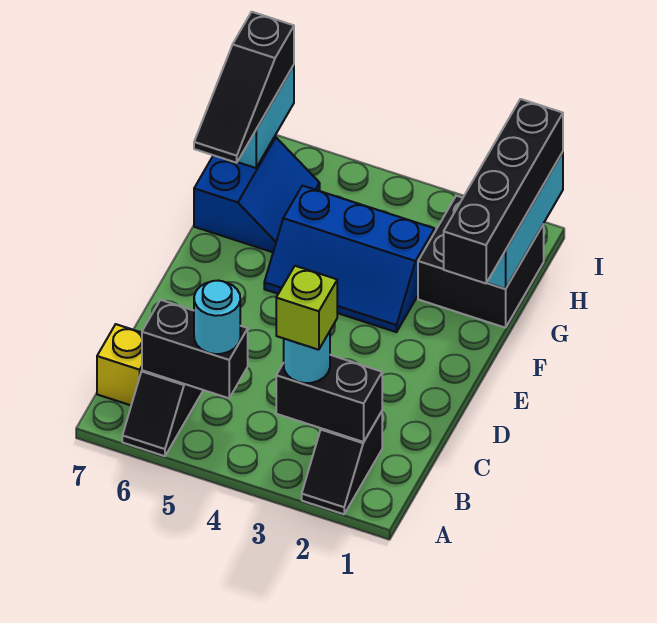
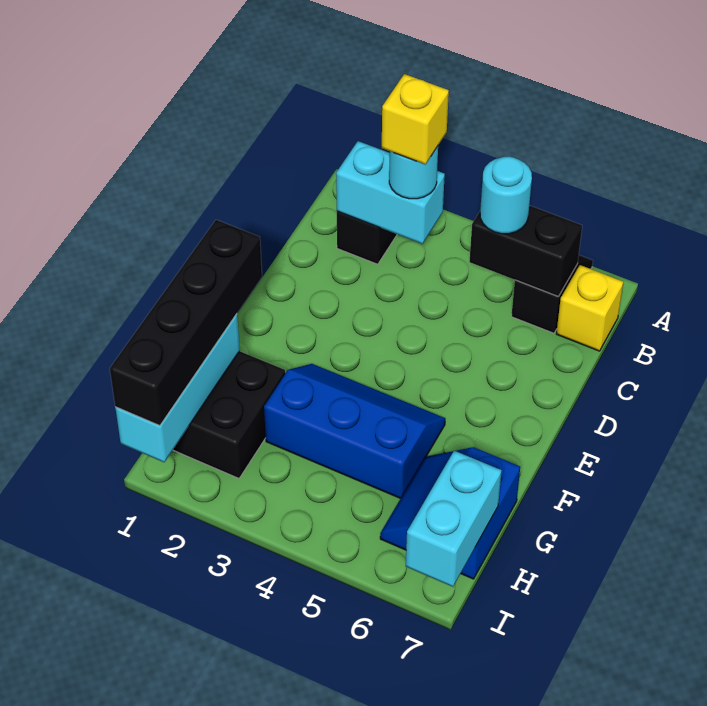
black brick B2:B3 level 2 -> cyan brick B2:B3 level 2
lime brick B3 level 4 -> yellow brick B3 level 4
black slope G7:I7 level 3 top I -> none

